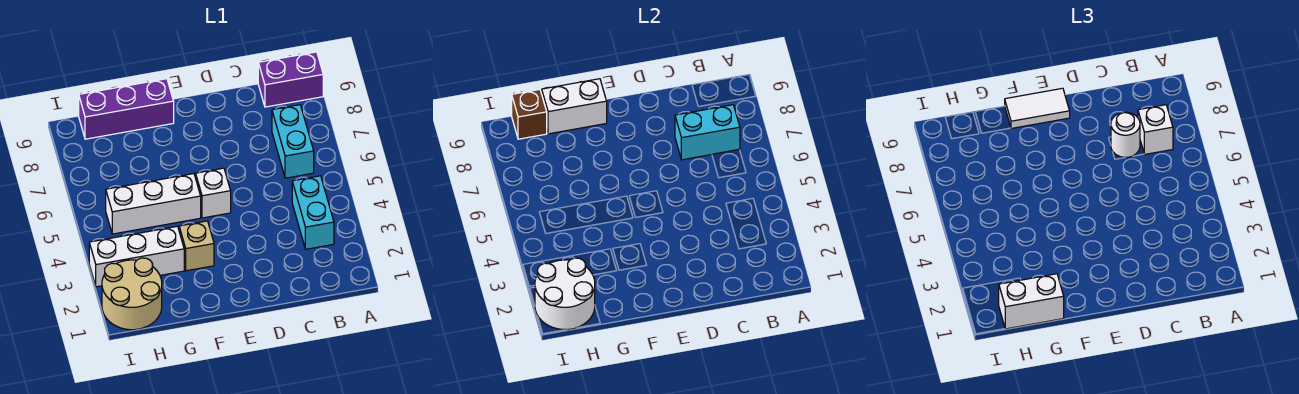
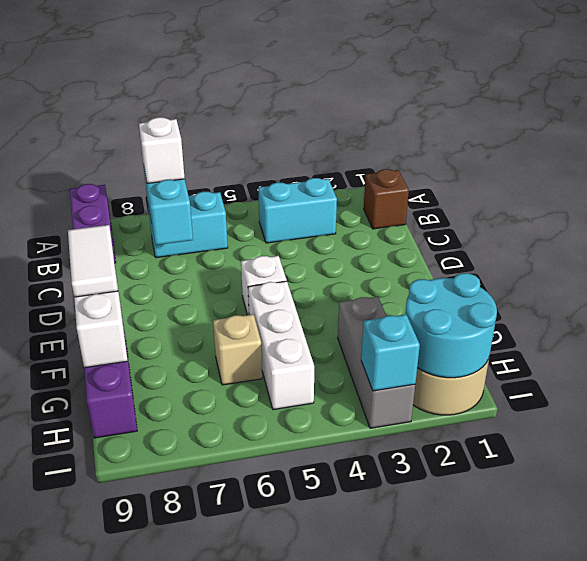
white round brick C7 level 3 -> none
tan brick F3 level 1 -> tan brick G6 level 1
white brick G1:H1 level 3 -> none
white brick G3:I3 level 1 -> grey brick G3:I3 level 1
white round brick H1:I2 level 2 -> cyan round brick H1:I2 level 2
brown brick H9 level 2 -> brown brick B1 level 1
none -> cyan brick I3 level 2

